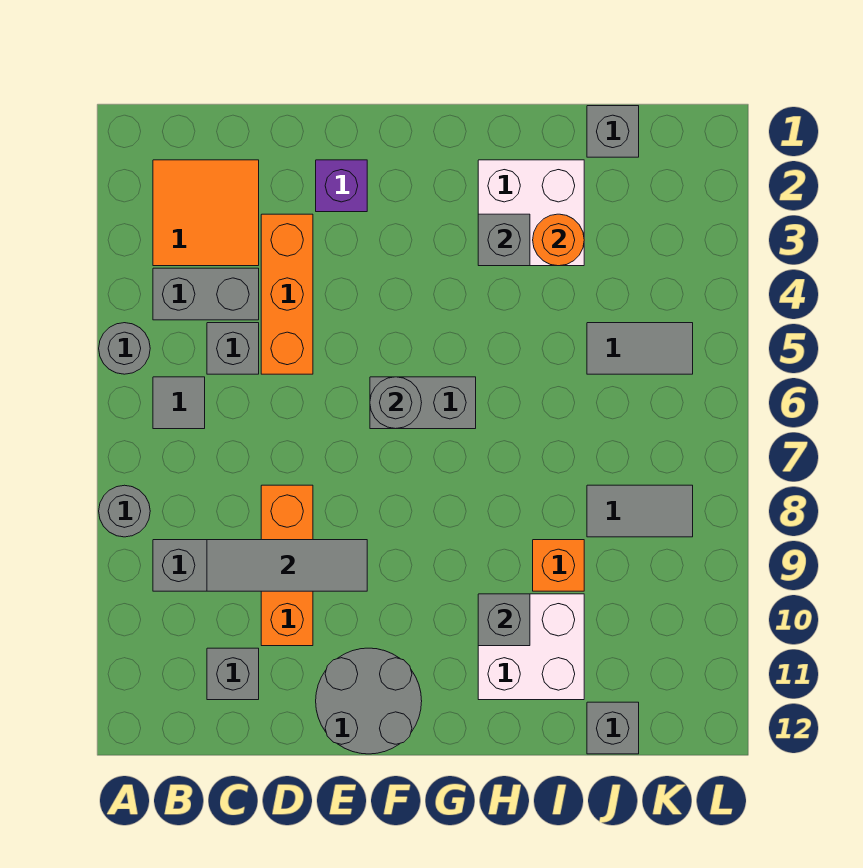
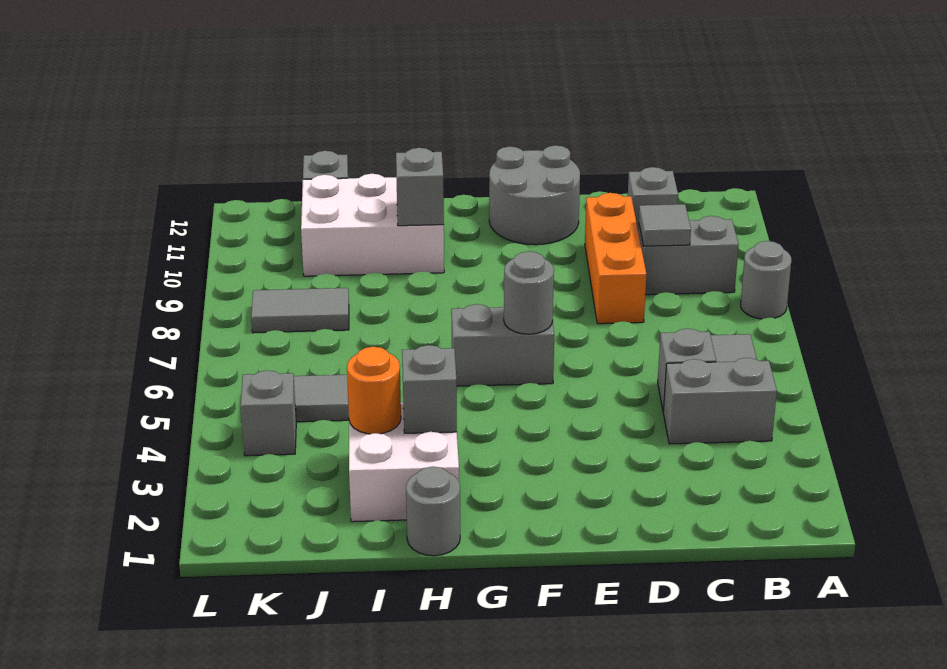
grey round brick A5 level 1 -> grey round brick H1 level 1
orange tile B2:C3 level 1 -> none
grey tile C9:E9 level 2 -> grey tile C9 level 2
orange brick D3:D5 level 1 -> none
purple brick E2 level 1 -> none
white brick H10:I11 level 1 -> white brick H10:J11 level 1
orange brick I9 level 1 -> none
grey brick J1 level 1 -> grey brick K4 level 1

